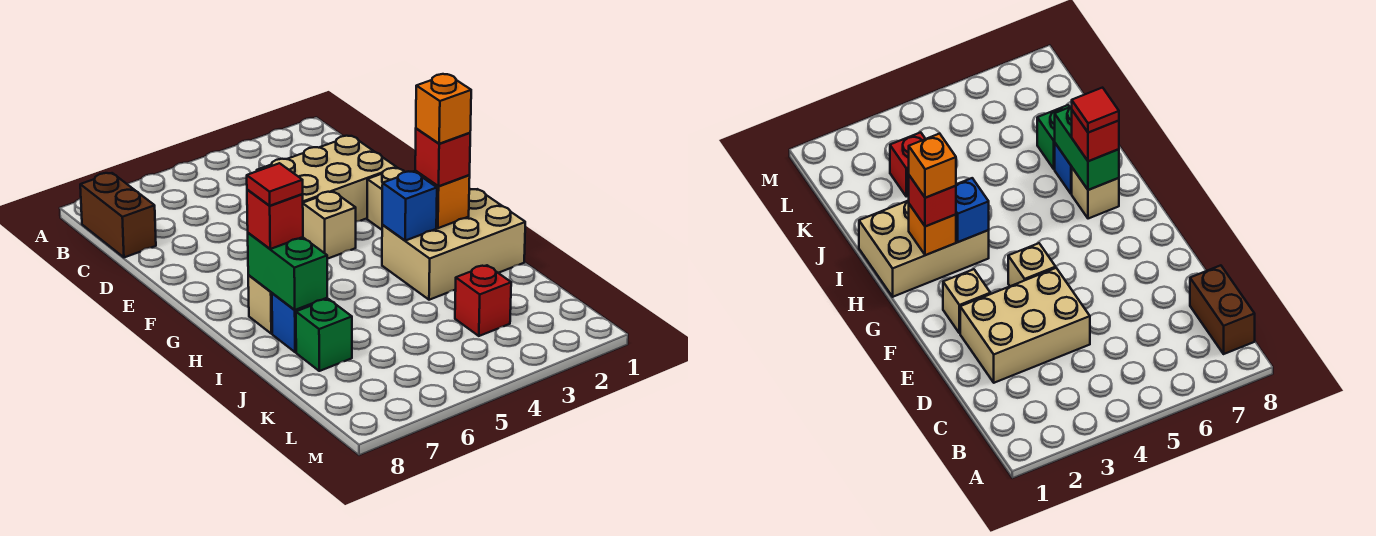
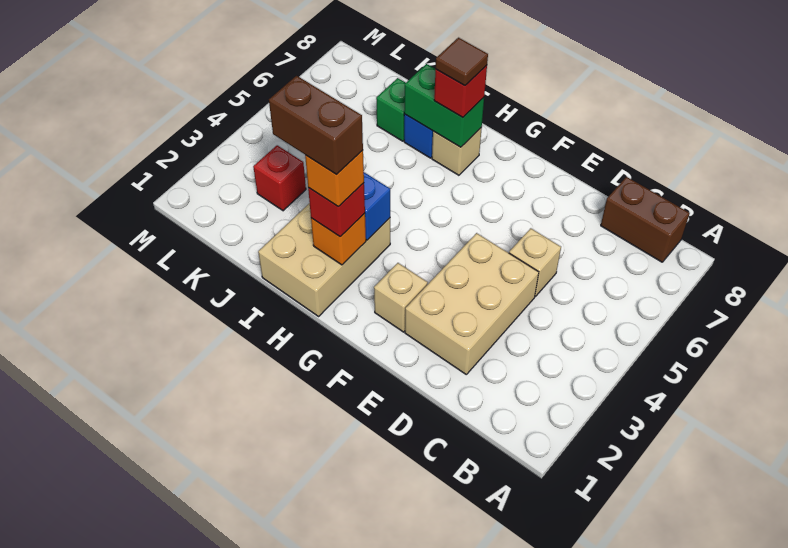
tan brick F4 level 1 -> tan brick D5 level 1
none -> brown brick H2:I2 level 5
red tile H7 level 4 -> brown tile H7 level 4

